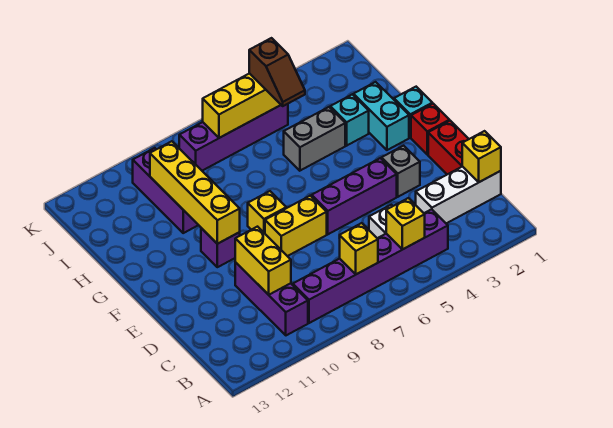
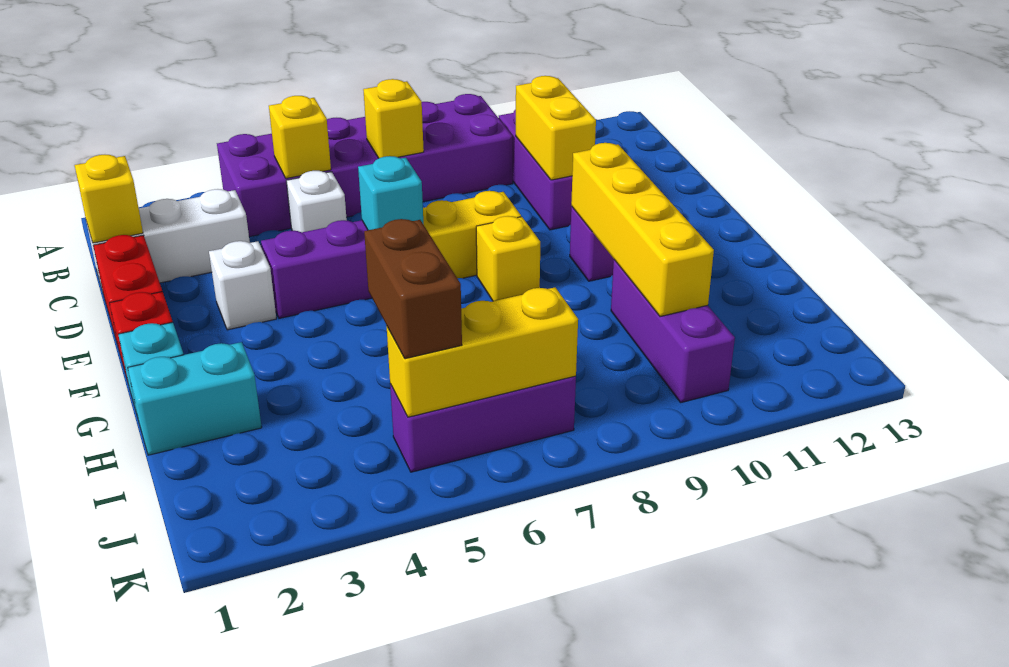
purple brick B4:B9 level 1 -> purple brick A4:B9 level 1
grey brick E3 level 1 -> white brick E3 level 1
cyan brick G2:H2 level 1 -> cyan brick H1:H2 level 1
cyan brick H3 level 1 -> cyan brick E6 level 2
grey brick H4:H5 level 1 -> none
brown slope I5:J5 level 3 top J -> brown brick I5:J5 level 3
purple brick J5:J8 level 1 -> purple brick J5:J7 level 1

